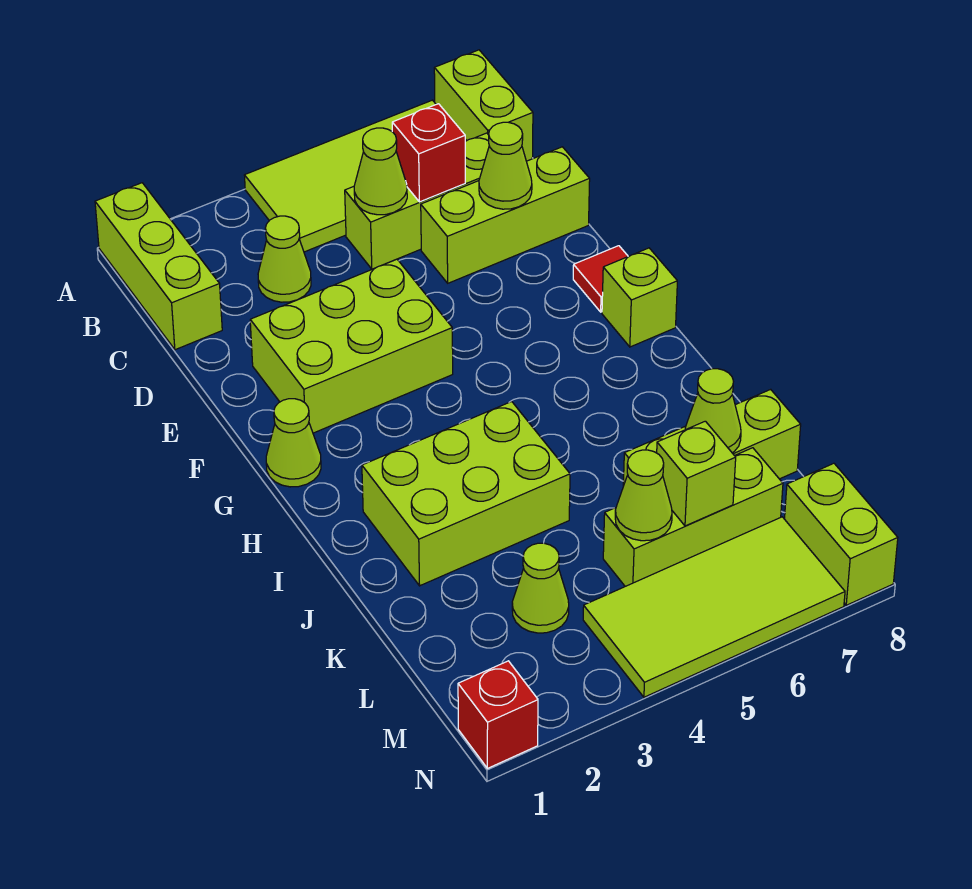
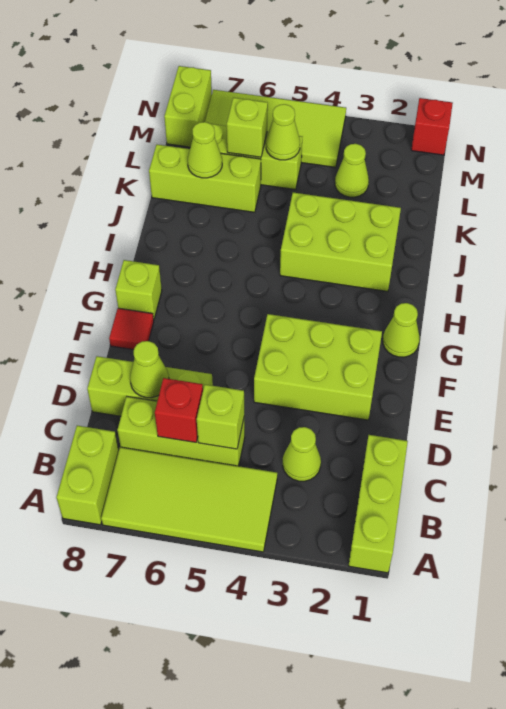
lime cone C5 level 2 -> lime brick C5 level 2

